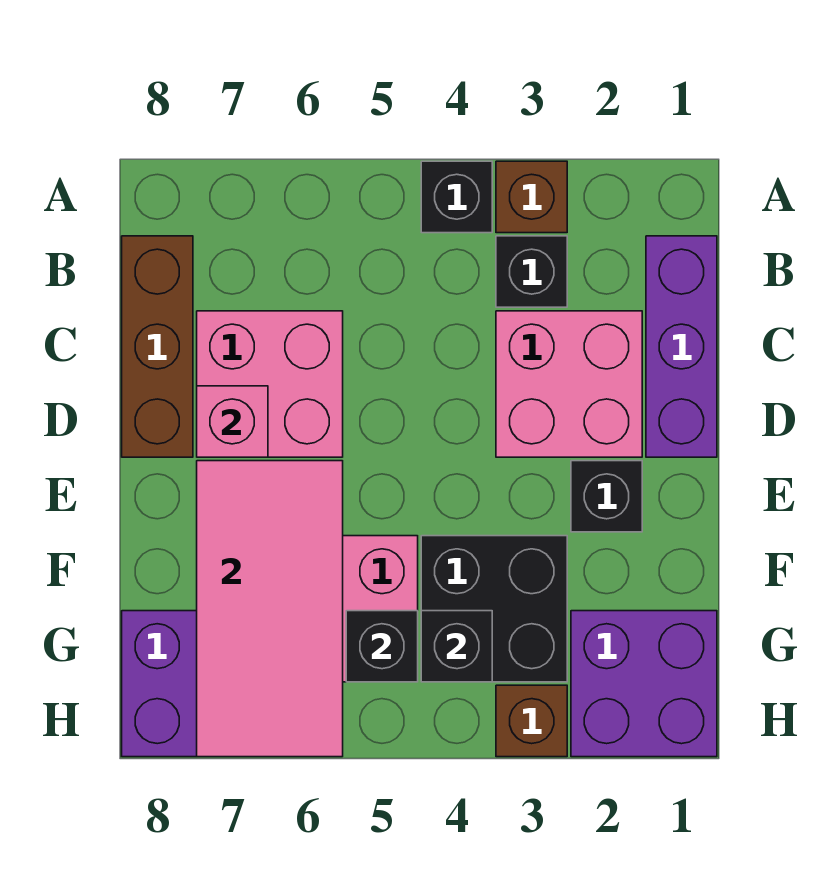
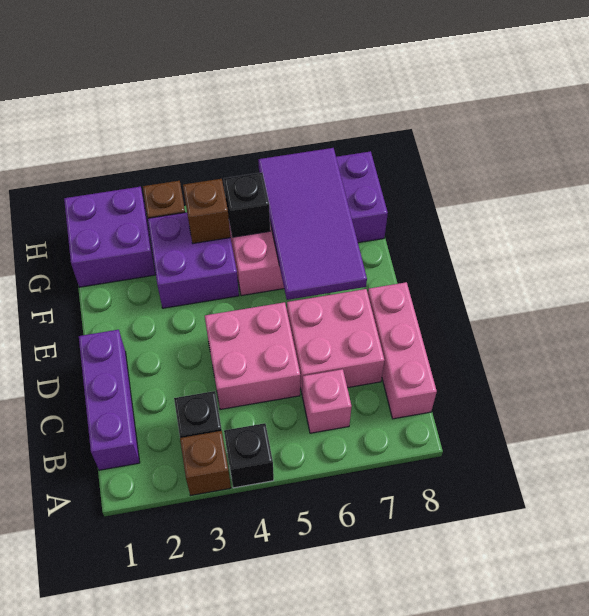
brown brick B8:D8 level 1 -> pink brick B8:D8 level 1
pink brick C2:D3 level 1 -> pink brick C4:D5 level 1
pink brick D7 level 2 -> pink brick B6 level 1
black brick E2 level 1 -> none
pink tile E6:H7 level 2 -> purple tile E6:H7 level 2
black brick F3:G4 level 1 -> purple brick F3:G4 level 1
black brick G4 level 2 -> brown brick G4 level 2

